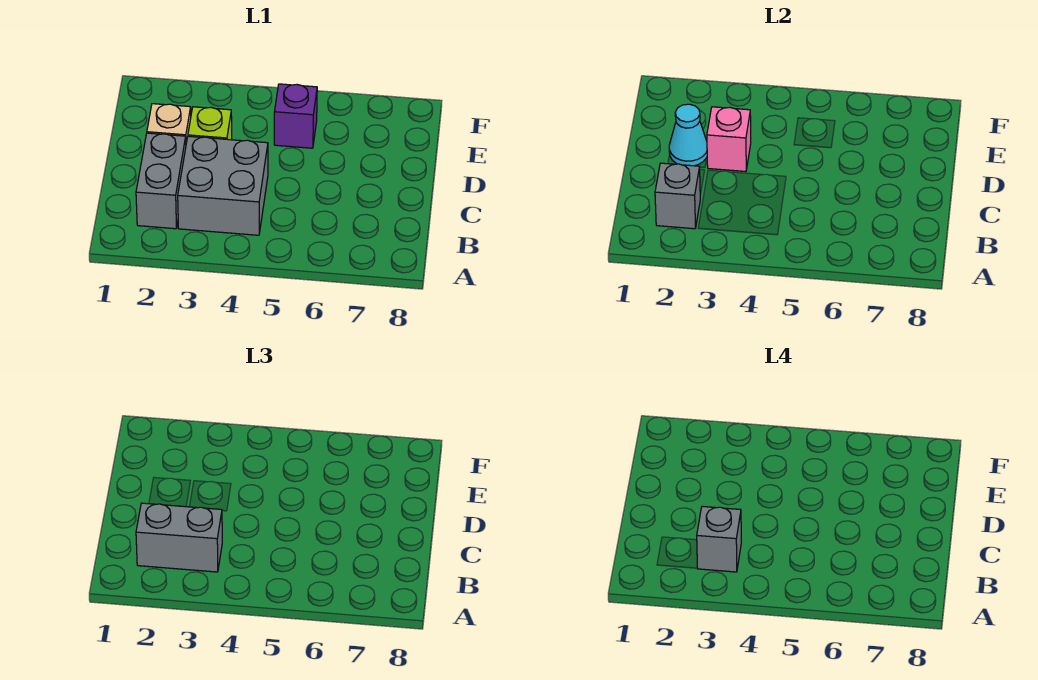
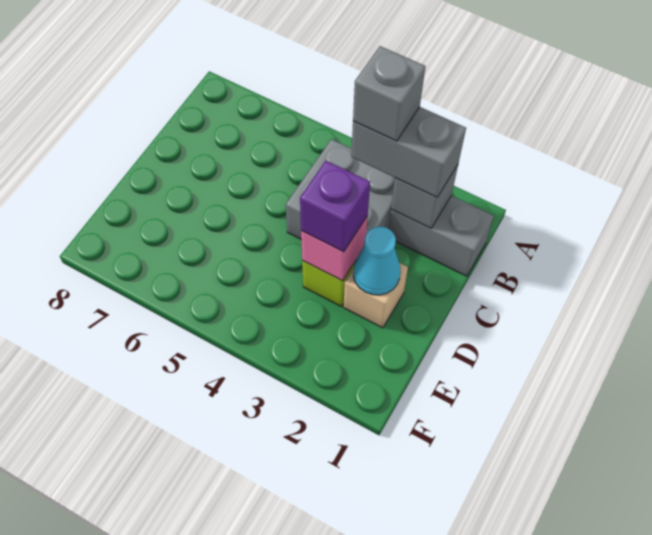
grey brick B2:C2 level 1 -> grey brick B1:B2 level 1
purple brick E5 level 1 -> purple brick D3 level 3

